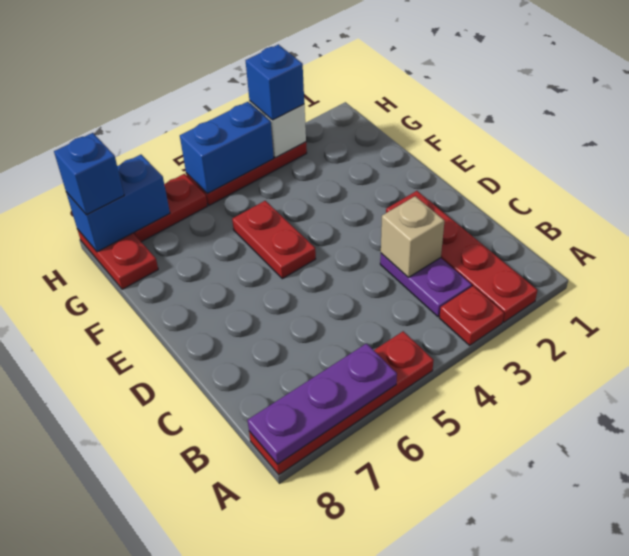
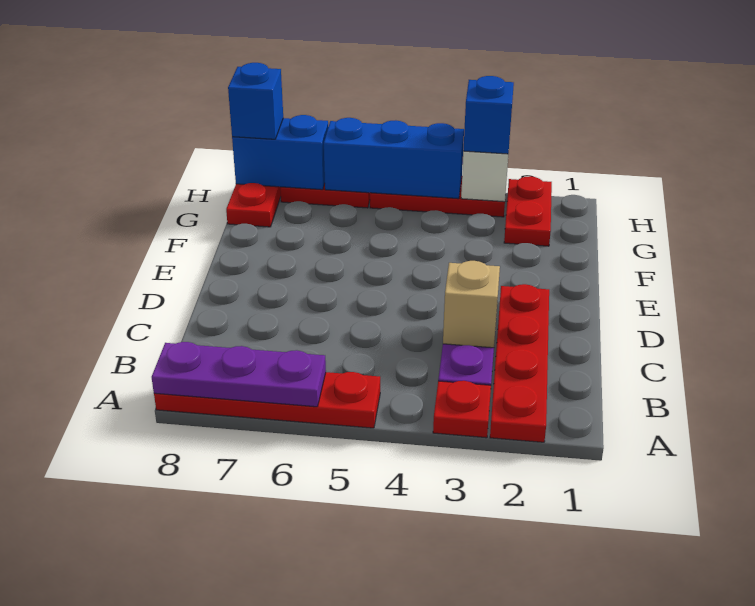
red plate E5:F5 level 1 -> red plate G2:H2 level 1
blue brick H4:H5 level 2 -> blue brick H4:H6 level 2

